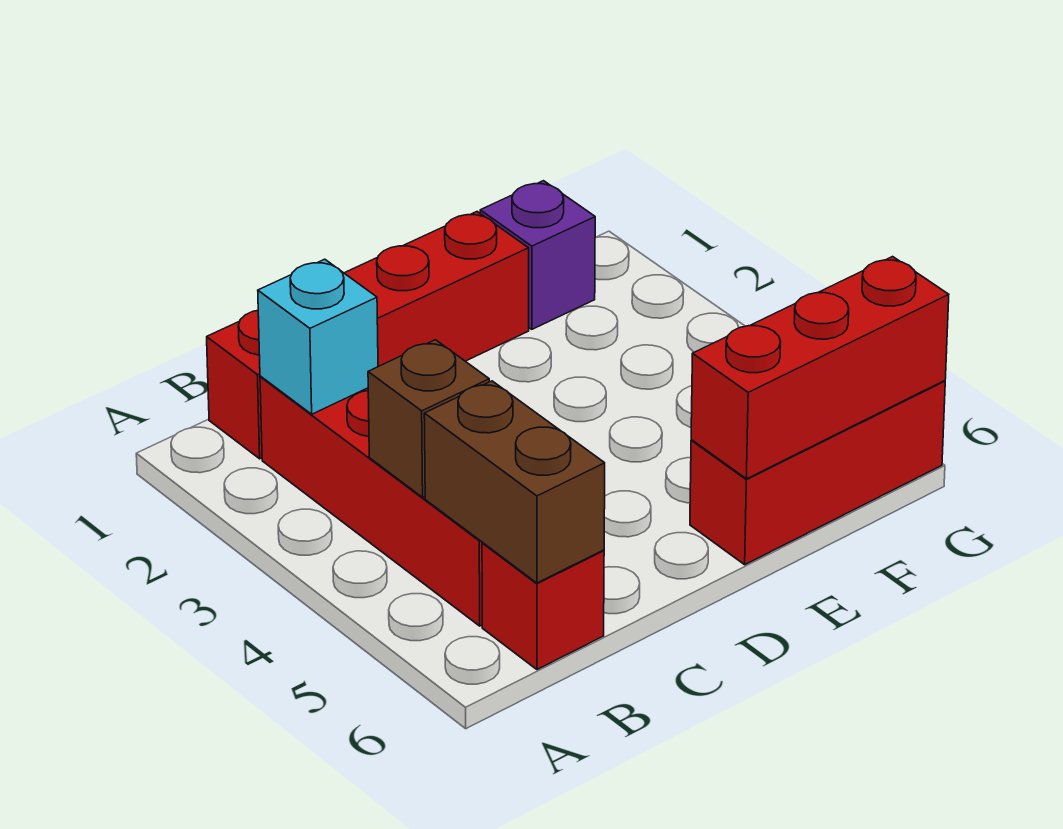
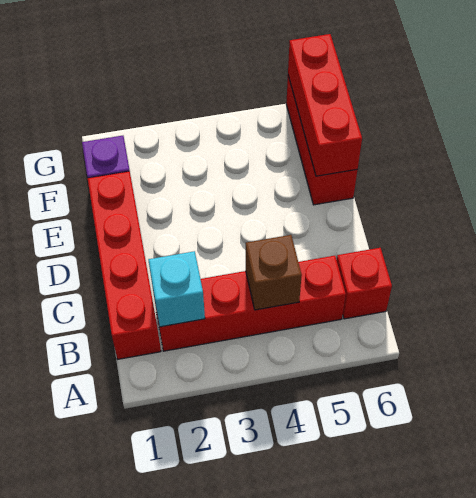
brown brick B5:B6 level 2 -> none

